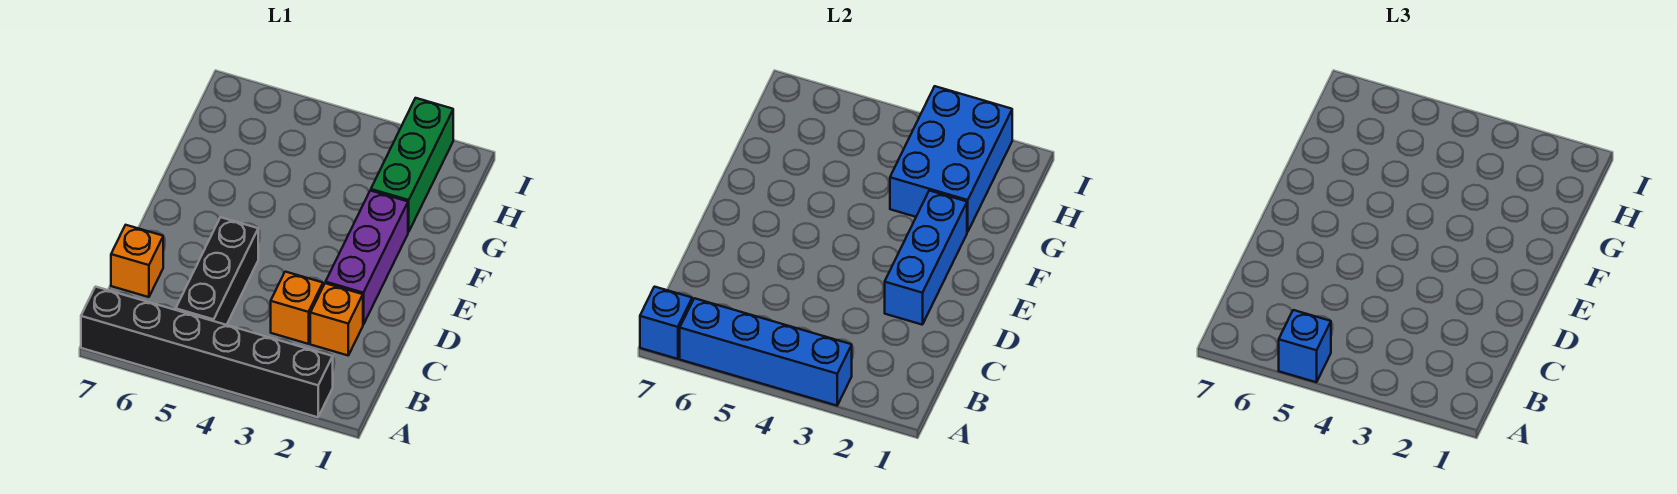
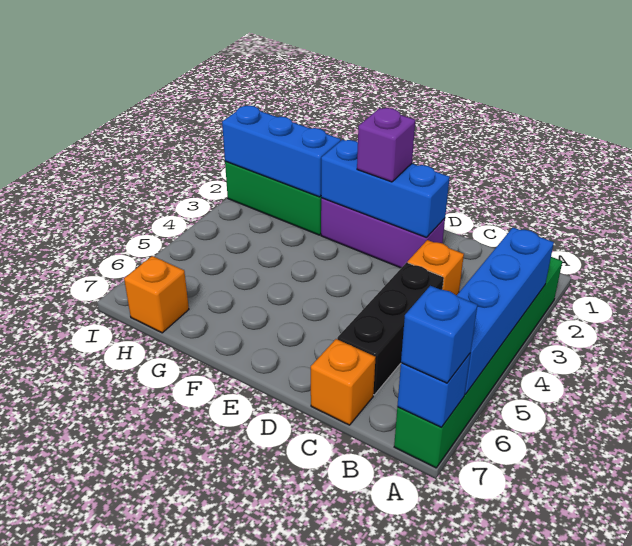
black brick A2:A7 level 1 -> green brick A2:A7 level 1
blue brick A5 level 3 -> blue brick A7 level 3
black brick B5:D5 level 1 -> black brick C4:C6 level 1
orange brick C2 level 1 -> orange brick H7 level 1
none -> purple brick E2 level 3
blue brick G2:I3 level 2 -> blue brick G2:I2 level 2

